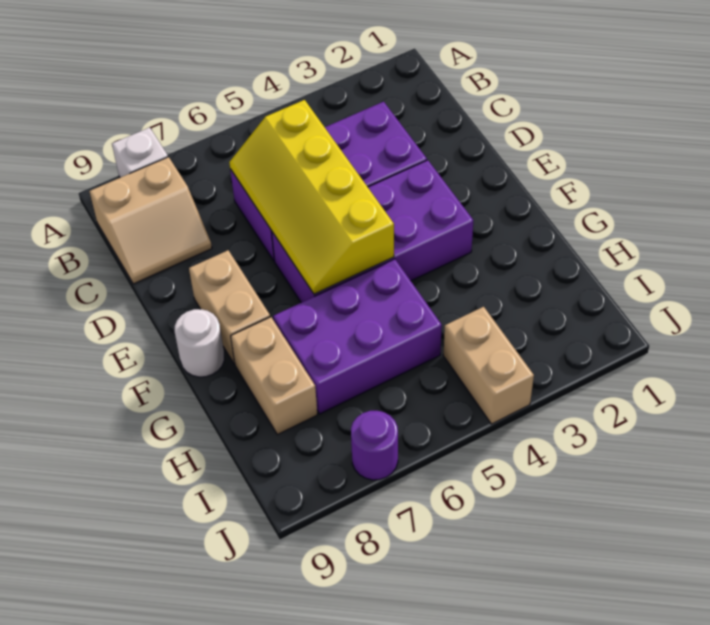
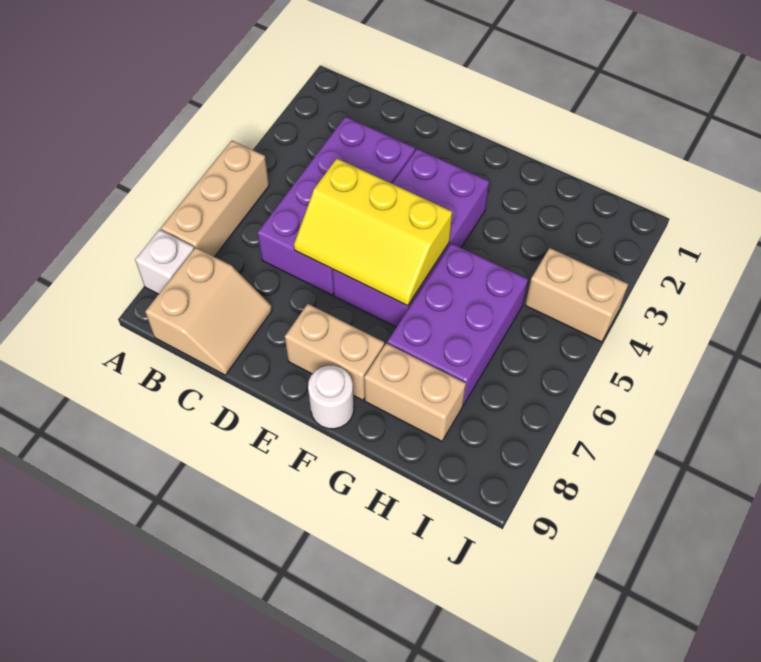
none -> tan brick A5:A7 level 1
yellow slope C5:F6 level 2 top 5 -> yellow slope D5:F6 level 2 top 5
purple round brick J7 level 1 -> none

